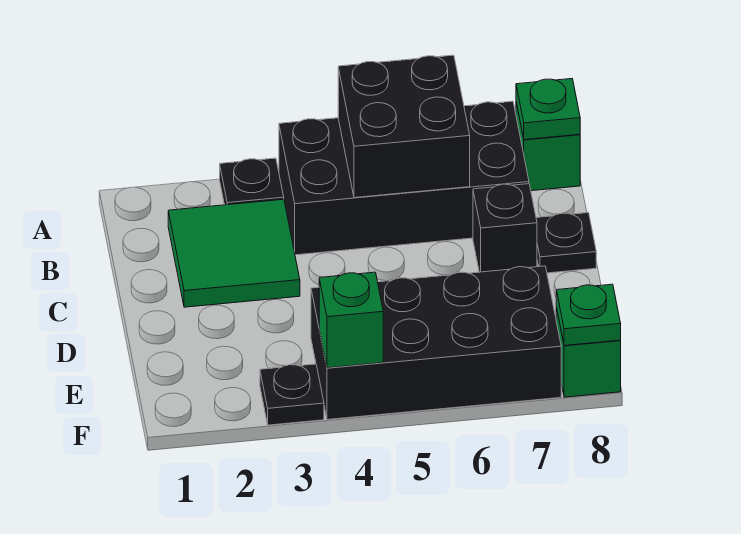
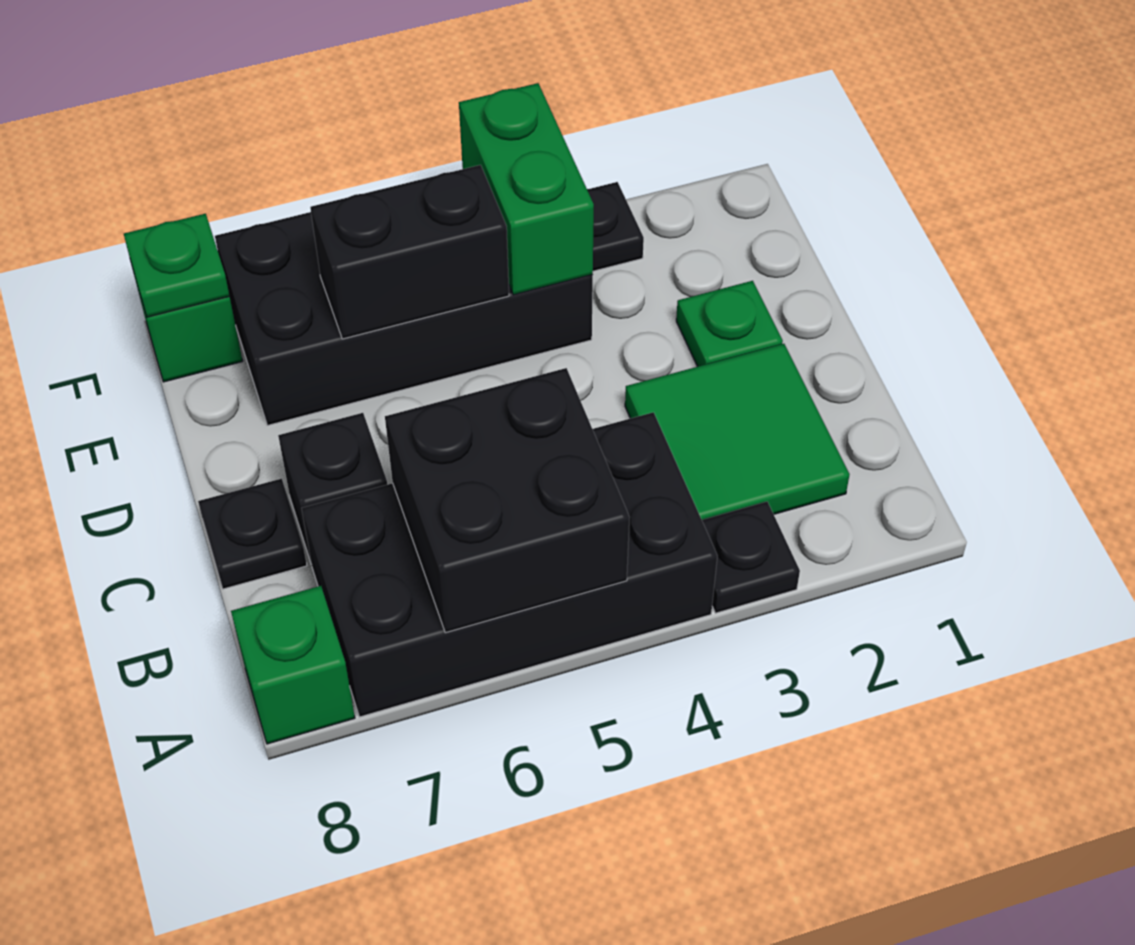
green plate A8 level 2 -> green plate D2 level 1
none -> black brick E5:E6 level 2
green brick F4 level 2 -> green brick E4:F4 level 2

